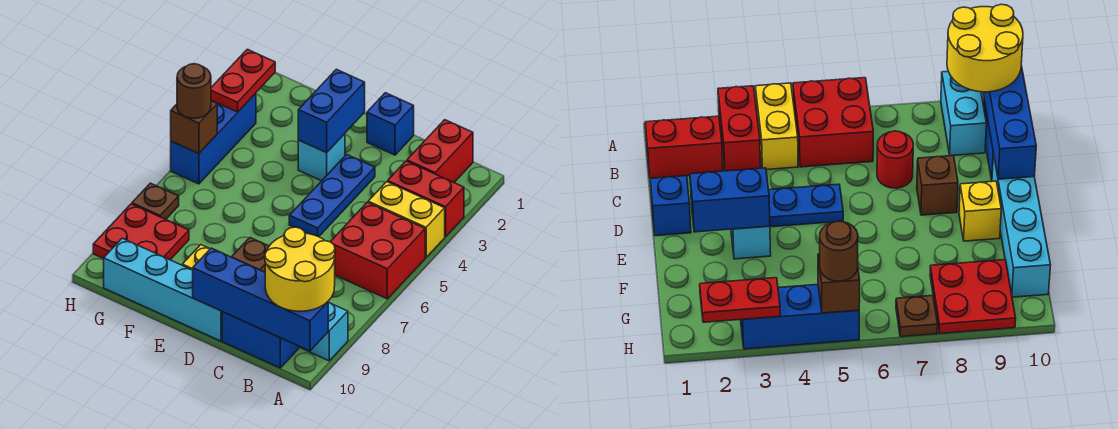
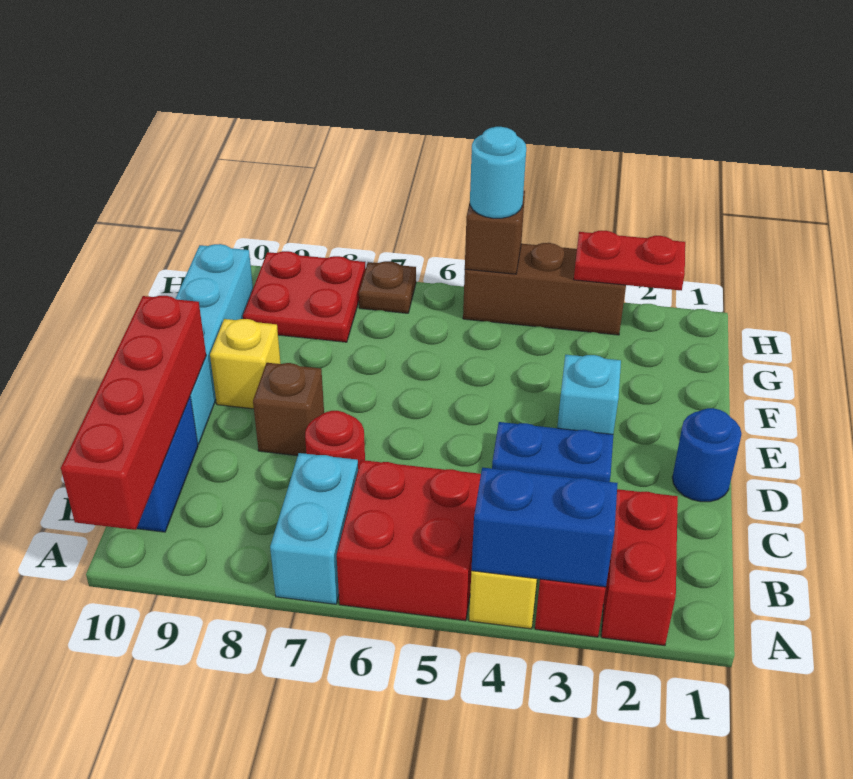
cyan brick A9:B9 level 1 -> cyan brick A7:B7 level 1
yellow round brick A9:B10 level 3 -> none
blue brick A10:D10 level 2 -> red brick A10:D10 level 2
red brick B1:B2 level 1 -> red brick A2:B2 level 1
blue brick D1 level 1 -> blue round brick D1 level 1
blue plate D3:D5 level 1 -> blue plate D3:D4 level 1
blue brick E2:E3 level 2 -> blue brick A3:A4 level 2
blue brick H3:H5 level 1 -> brown brick H3:H5 level 1
brown round brick H5 level 3 -> cyan round brick H5 level 3

